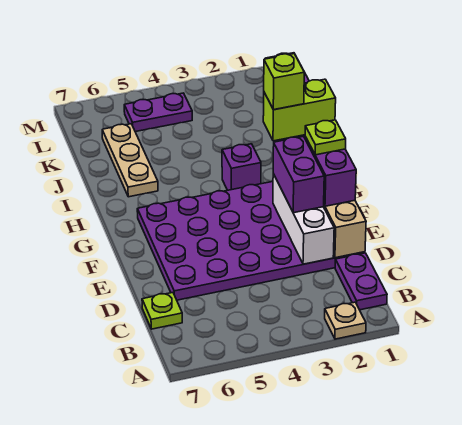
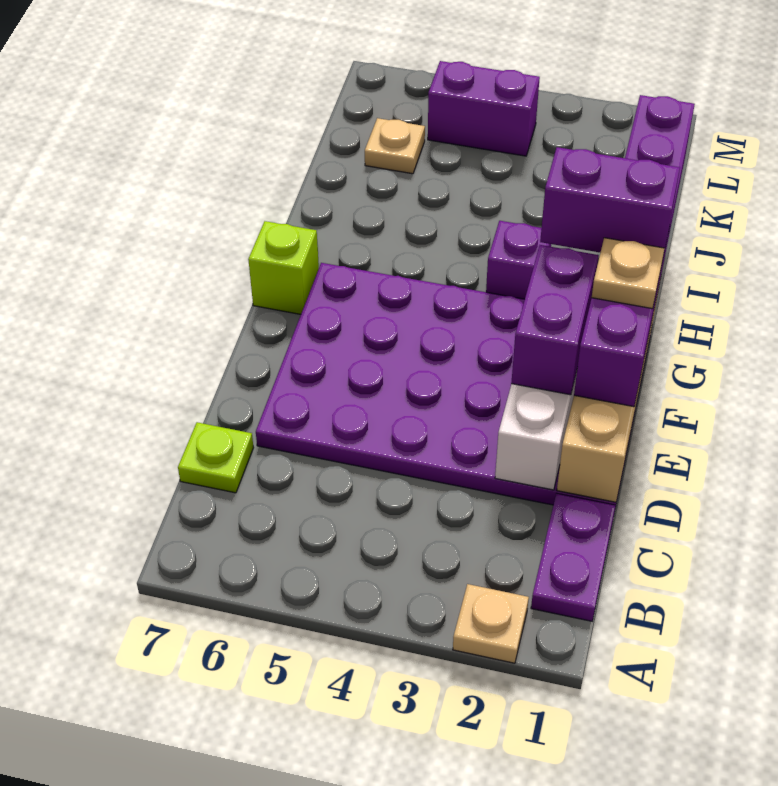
lime plate F1 level 4 -> tan plate F1 level 4
lime brick G1:G2 level 4 -> purple brick G1:G2 level 4
lime brick G2 level 5 -> lime brick G7 level 1
tan plate I6:K6 level 1 -> tan plate K6 level 1
purple plate L4:L5 level 1 -> purple brick L4:L5 level 1

